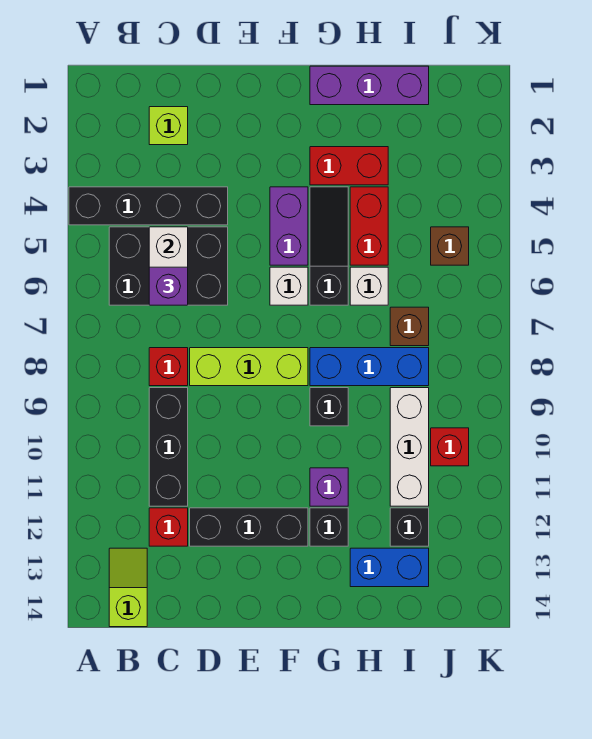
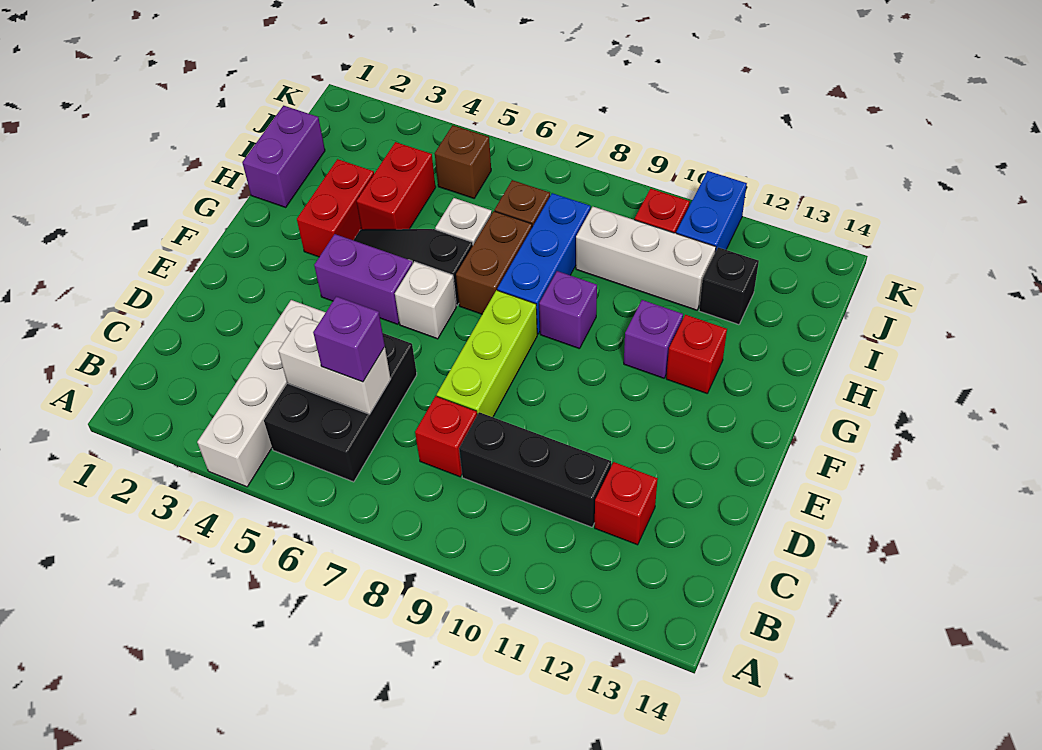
black brick A4:D4 level 1 -> white brick A4:D4 level 1
lime slope B13:B14 level 1 top 14 -> none
lime brick C2 level 1 -> none
black brick D12:F12 level 1 -> none
purple brick G1:I1 level 1 -> purple brick H1:I1 level 1
none -> brown brick G7:H7 level 1
black brick G9 level 1 -> purple brick G9 level 1
black brick G12 level 1 -> red brick G12 level 1
red brick H4:H5 level 1 -> red brick H4:I4 level 1
blue brick H13:I13 level 1 -> blue brick J11:K11 level 1

